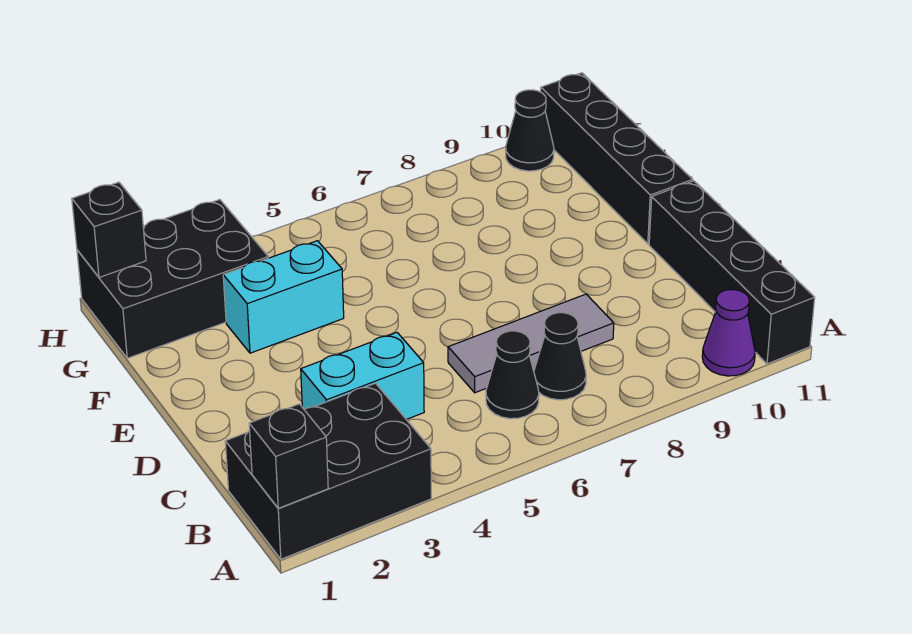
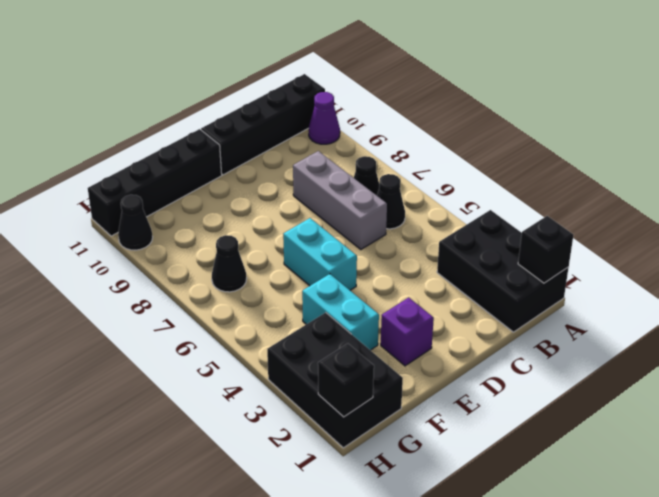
cyan brick C3:C4 level 1 -> cyan brick E5:E6 level 1
grey tile C6:C8 level 1 -> grey brick C6:C8 level 1
none -> purple brick E2 level 1
none -> black cone G7 level 1

